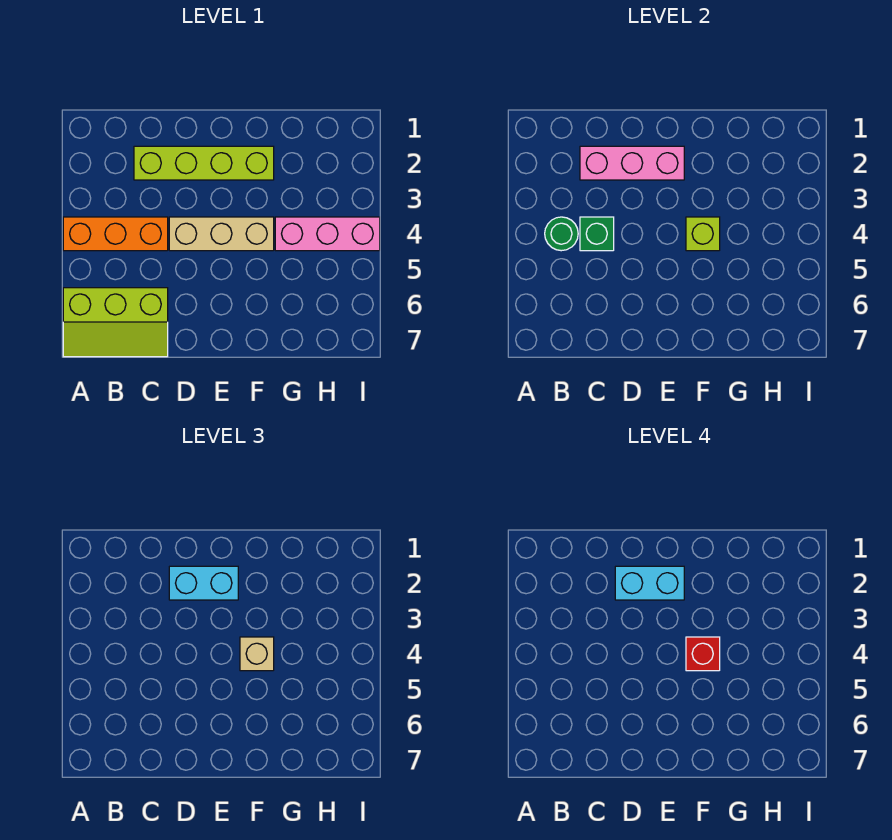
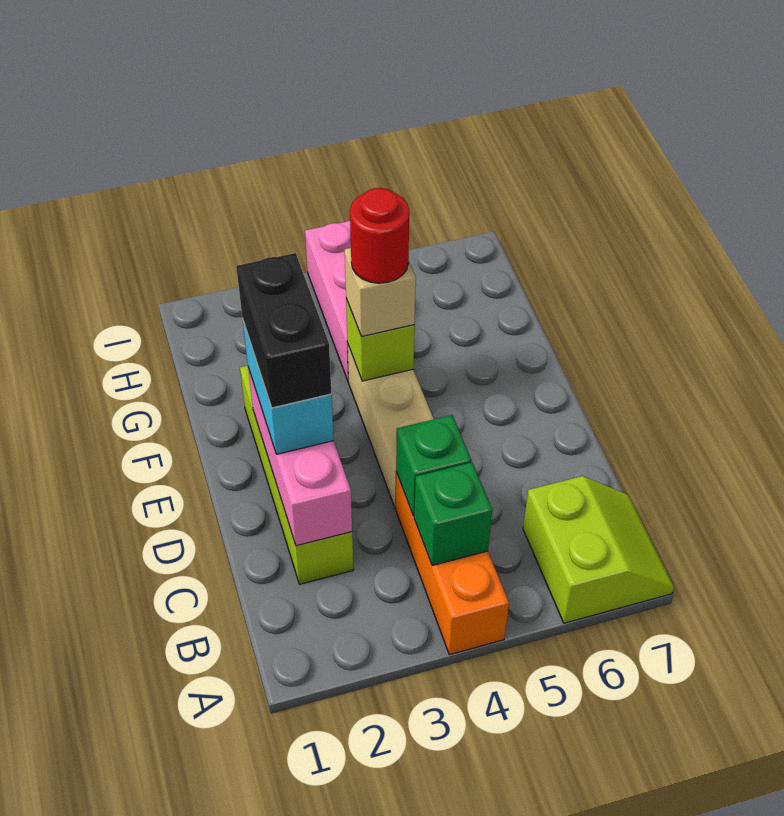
lime slope A6:C7 level 1 top 6 -> lime slope A6:B7 level 1 top 6
green round brick B4 level 2 -> green brick B4 level 2
cyan brick D2:E2 level 4 -> black brick D2:E2 level 4
red brick F4 level 4 -> red round brick F4 level 4

